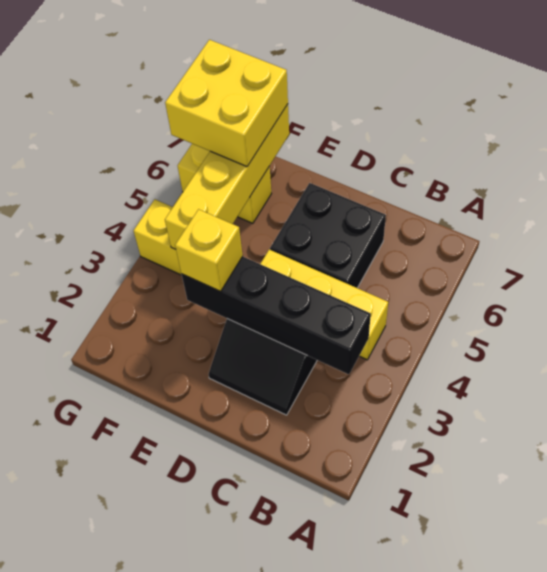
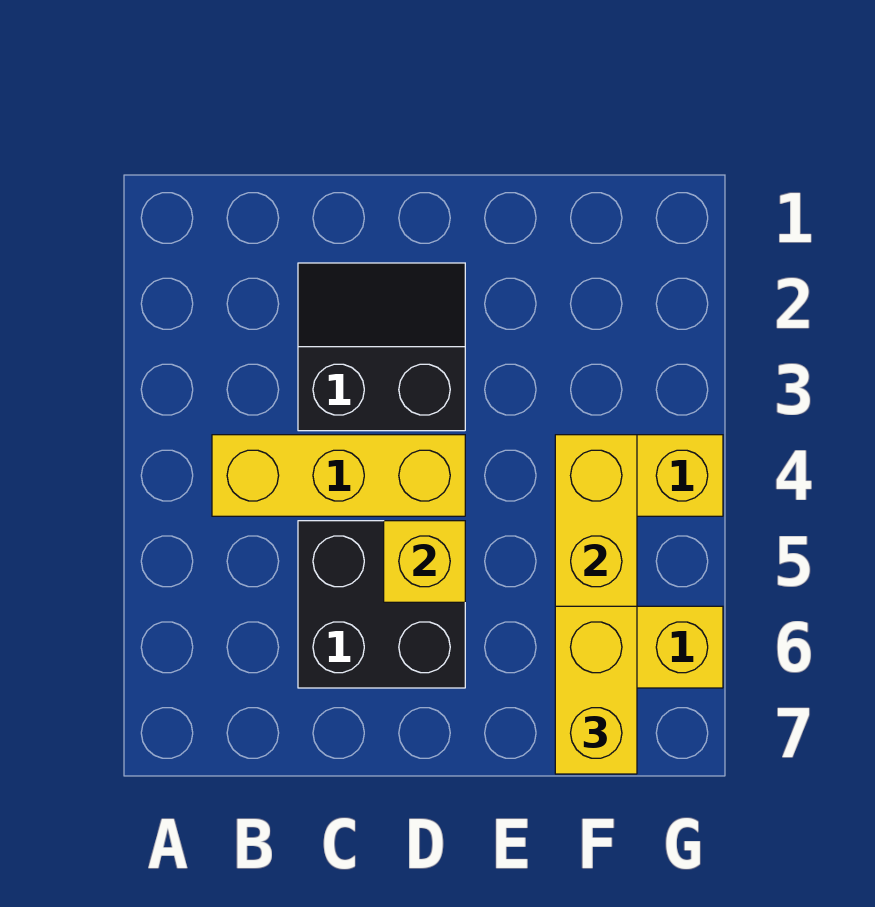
black brick B3:E3 level 2 -> none
yellow brick E3 level 3 -> yellow brick D5 level 2
yellow brick F6:G7 level 3 -> yellow brick F6:F7 level 3

